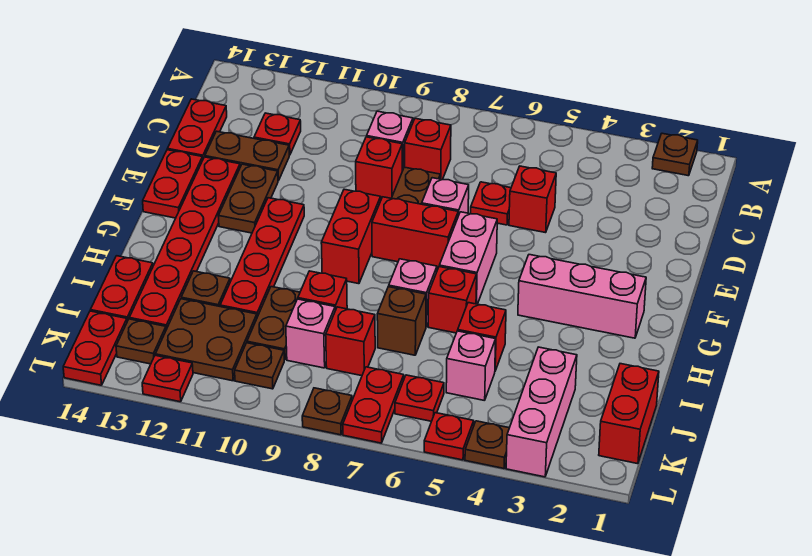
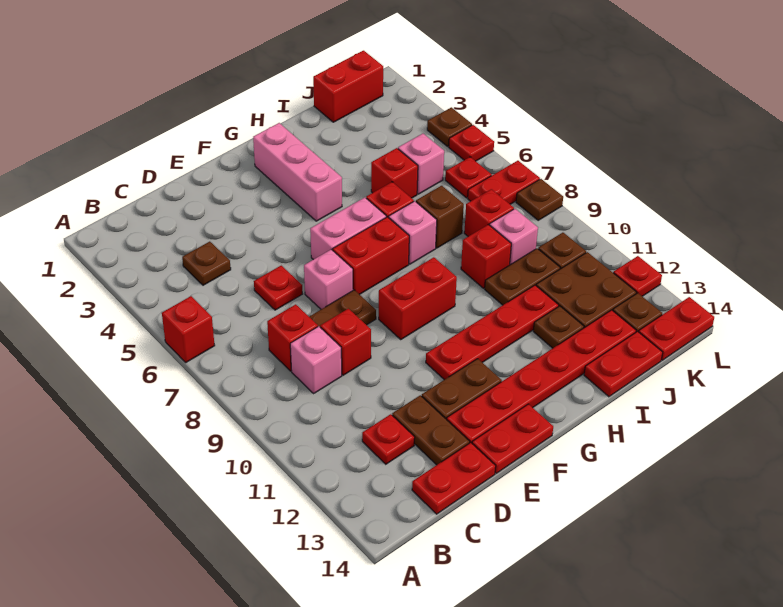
brown plate A2 level 1 -> brown plate C4 level 1
red brick D5 level 1 -> red brick A6 level 1
red brick F7:F8 level 1 -> red brick F7:G7 level 1
pink brick J3:L3 level 1 -> none

